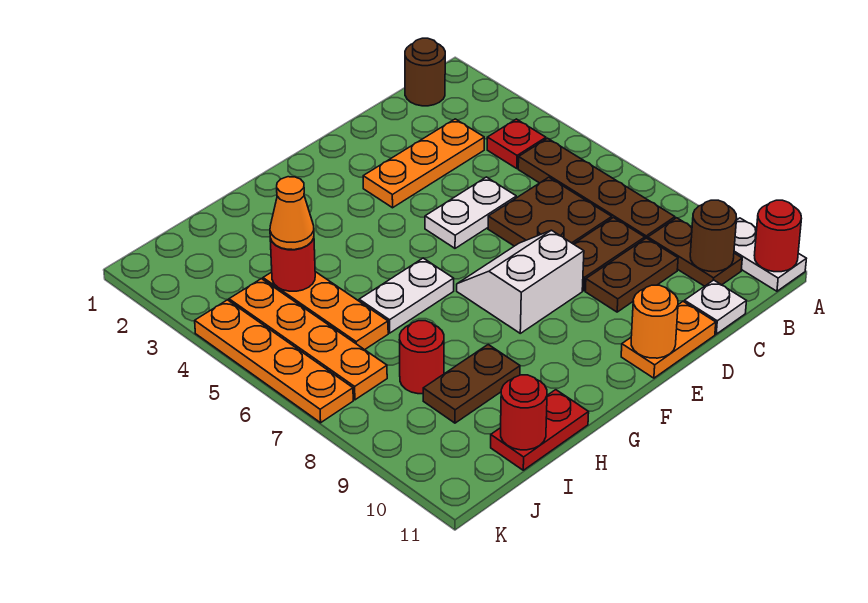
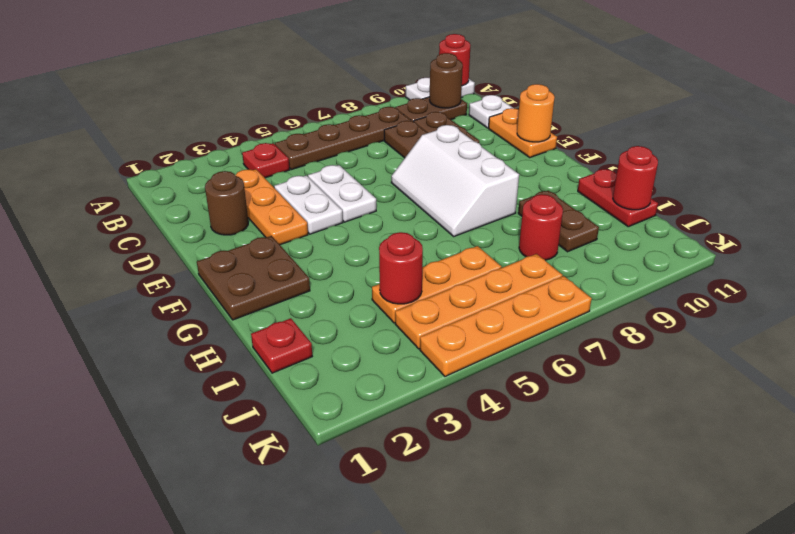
brown round brick B1 level 1 -> brown round brick D2 level 1
brown plate C6:D7 level 1 -> brown plate F1:G2 level 1
white slope E7:F8 level 1 top 8 -> white slope E7:G8 level 1 top 8
white plate G6:H6 level 1 -> white plate D4:E4 level 1
none -> red plate I1 level 1
orange cone I4 level 3 -> none

